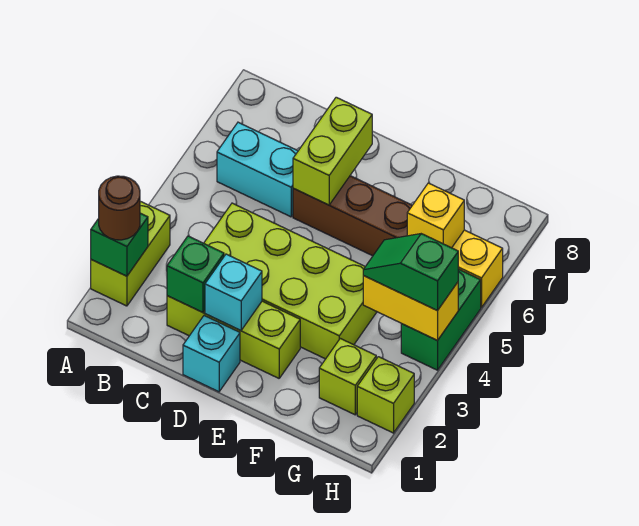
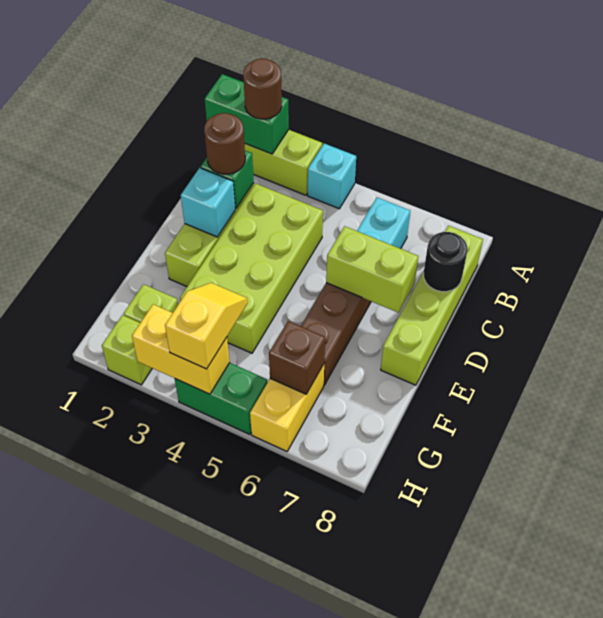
green brick A2 level 2 -> green brick A1:A2 level 2
none -> lime brick B8:E8 level 1
none -> brown round brick C2 level 3
none -> black round brick C8 level 2
cyan brick D1 level 1 -> cyan brick A4 level 1
yellow brick G4:H4 level 2 -> yellow brick H3:H4 level 2
green slope G4:H4 level 3 top H -> yellow slope G4:H4 level 3 top H
yellow brick G6 level 2 -> brown brick G6 level 2

